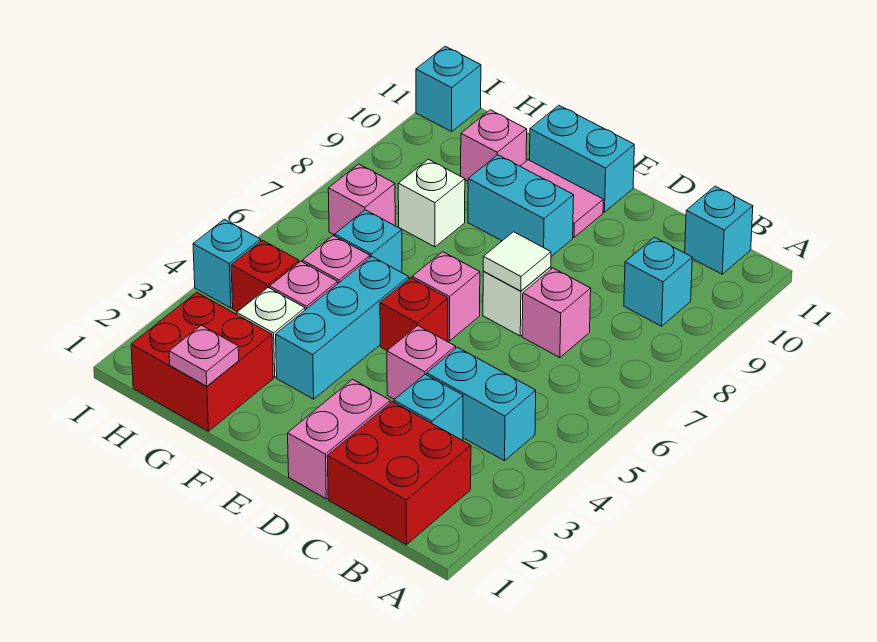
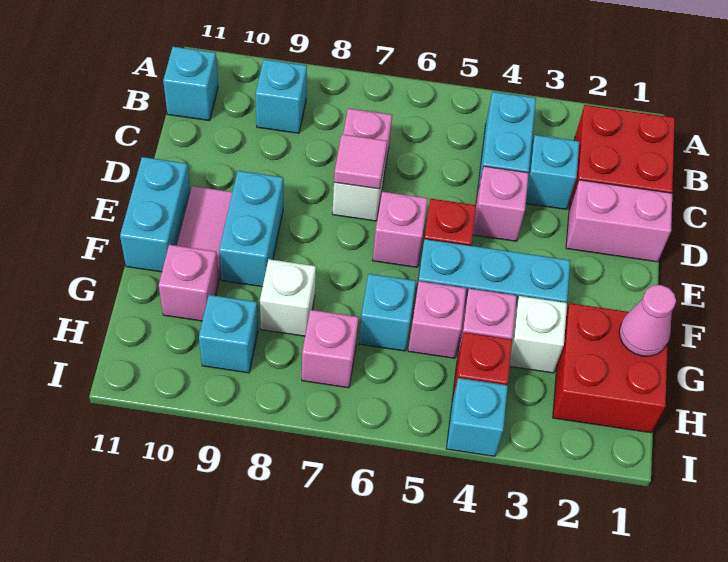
white tile D7 level 2 -> pink tile D7 level 2
pink plate G1 level 2 -> pink cone G1 level 2
cyan brick I11 level 1 -> cyan brick H9 level 1

